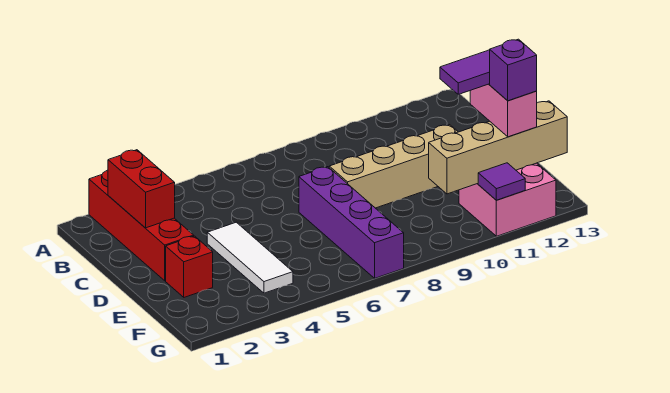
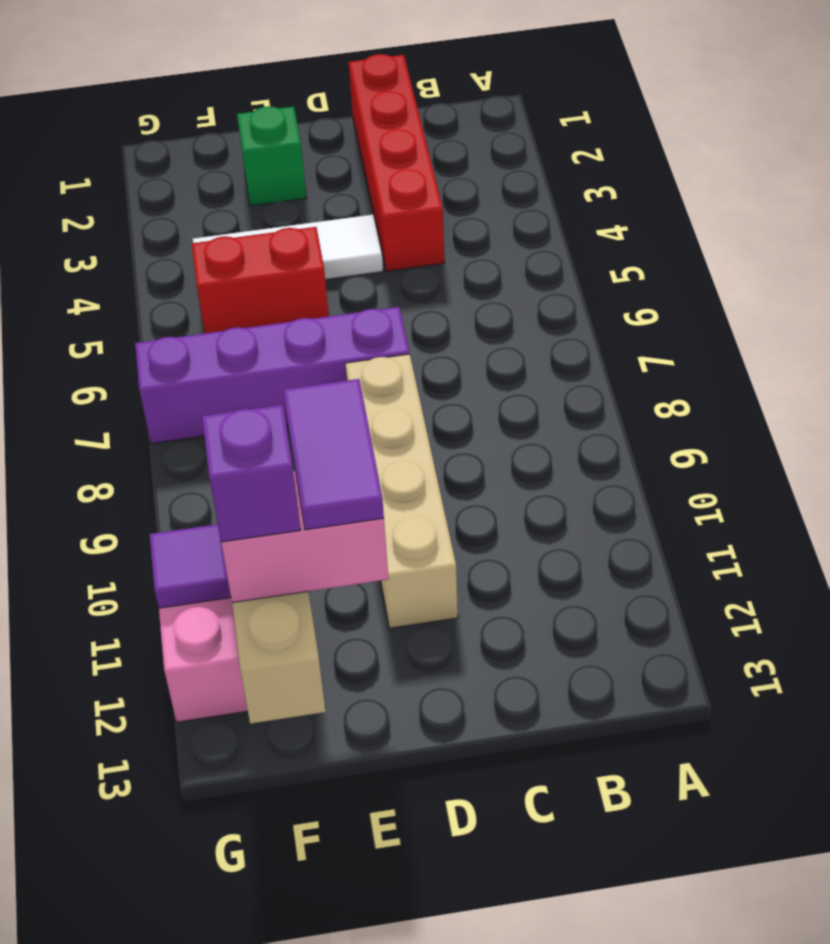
red brick A2:D2 level 1 -> red brick C1:C4 level 1
red brick B2:C2 level 2 -> red brick E5:F5 level 1
red brick E2 level 1 -> green brick E2 level 1

